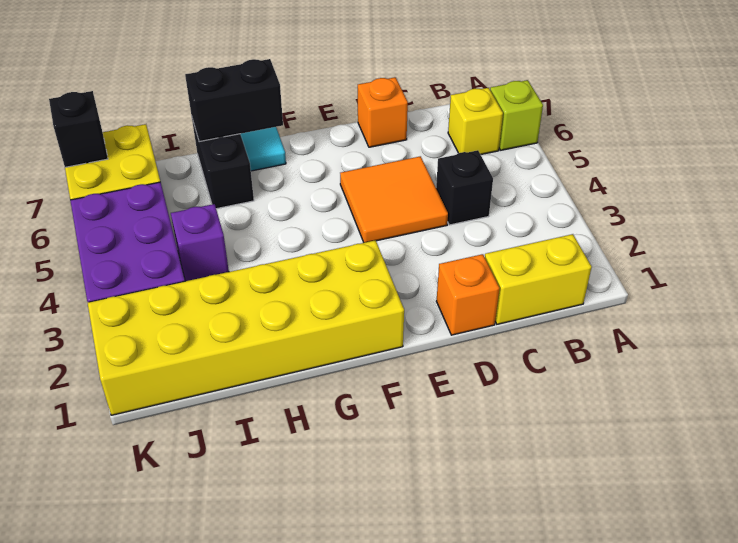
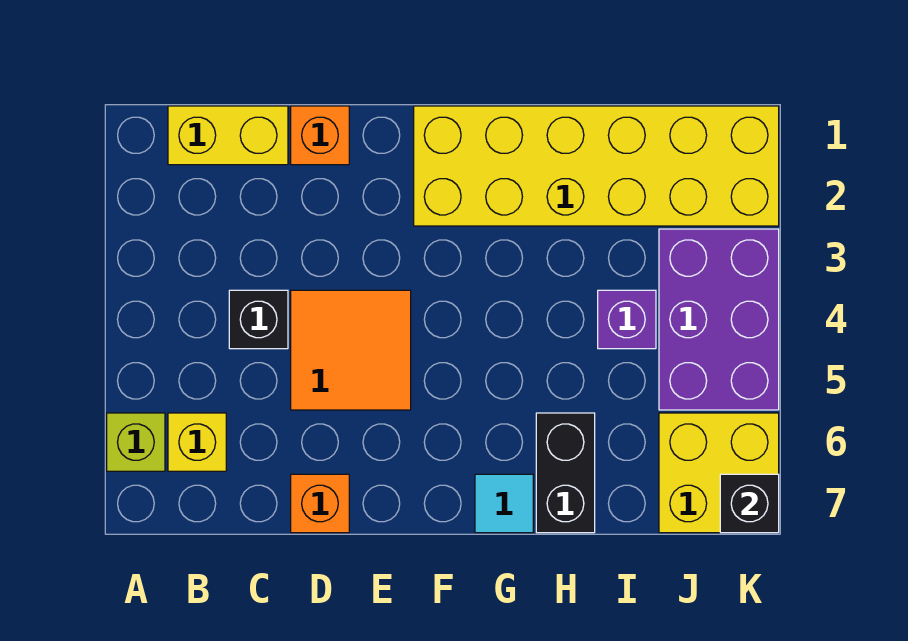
black brick G7:H7 level 2 -> none

